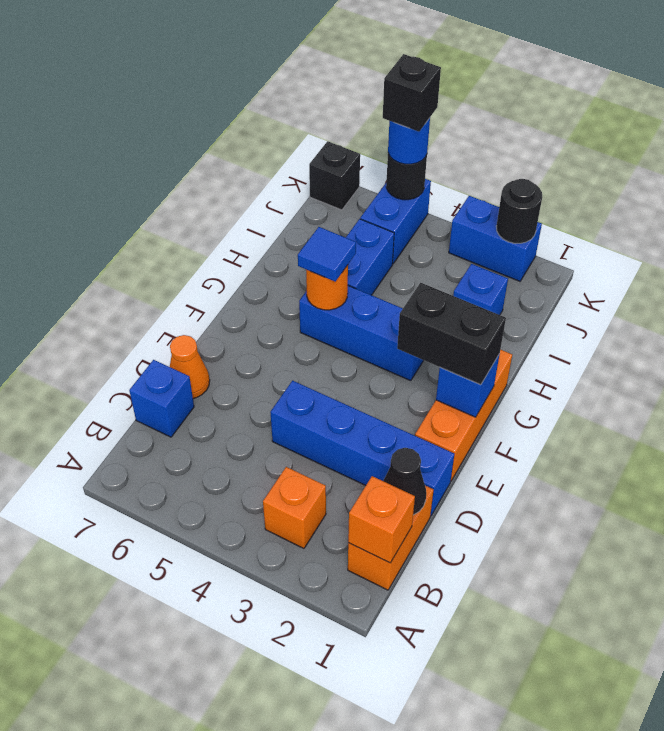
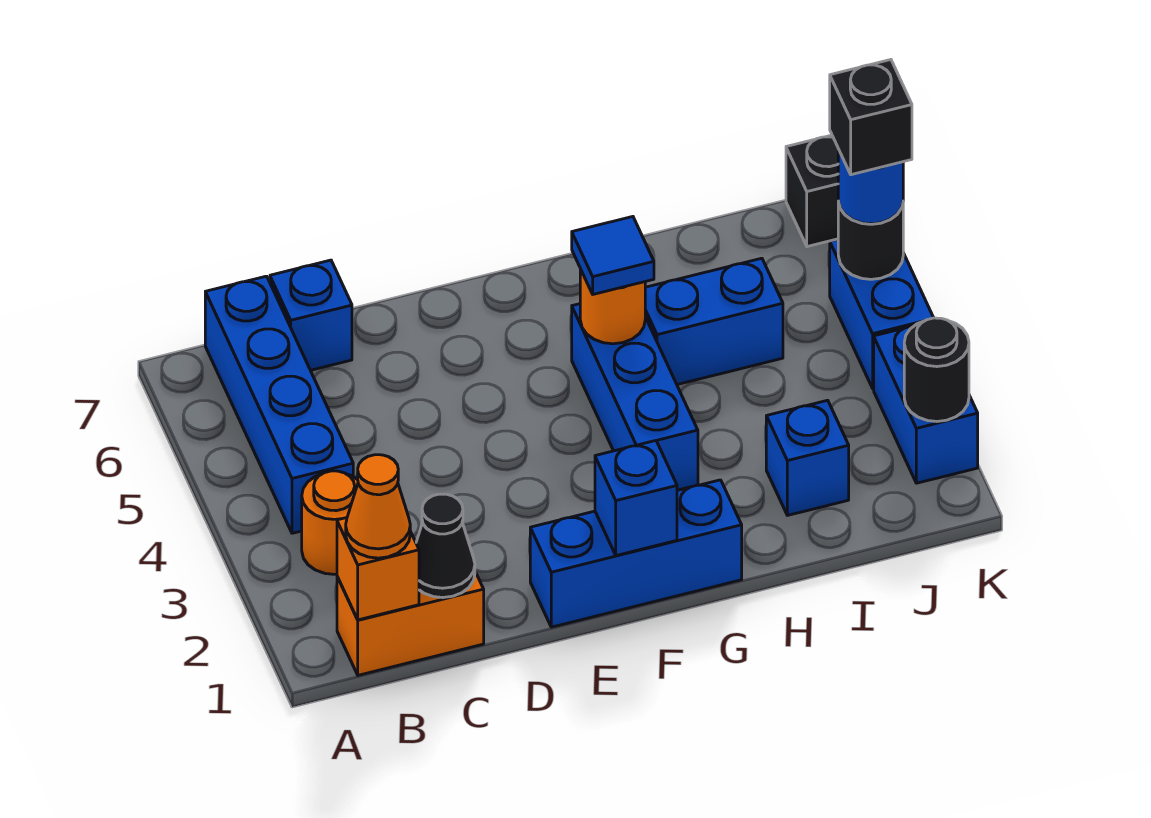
orange brick B3 level 1 -> orange round brick B3 level 1
blue brick D1:D4 level 1 -> blue brick B4:B7 level 1
orange cone D7 level 1 -> orange cone B1 level 3
orange brick E1:G1 level 1 -> blue brick E1:G1 level 1
black brick F1:F2 level 3 -> none
blue brick J5:K5 level 1 -> blue brick K4:K5 level 1

